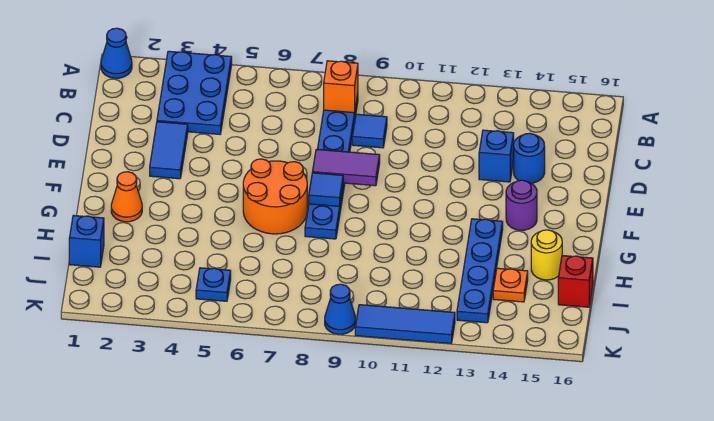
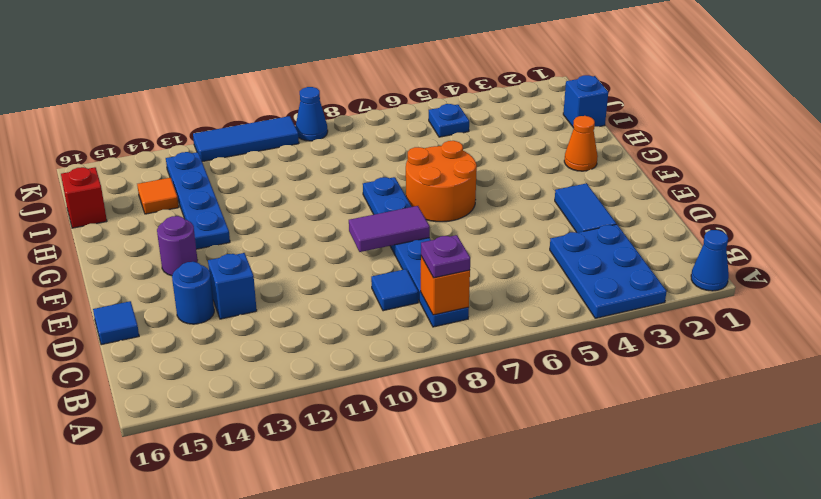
none -> purple plate B8 level 3
blue tile F8 level 2 -> blue tile D16 level 1
yellow round brick H15 level 1 -> none
orange plate I14 level 1 -> orange tile I14 level 1

